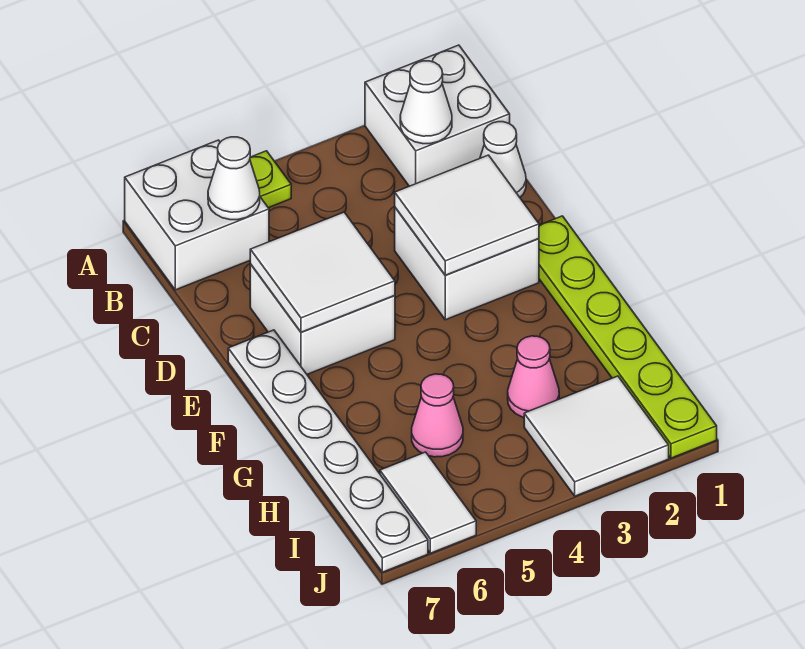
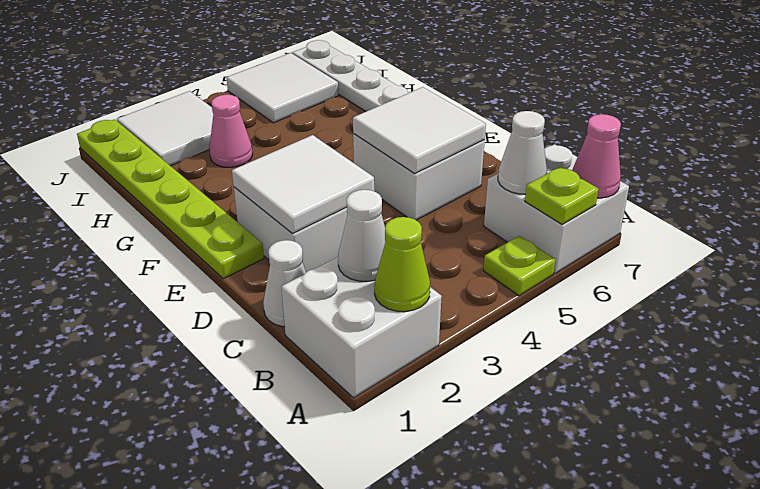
none -> lime cone A2 level 2
none -> lime plate A6 level 2
pink cone H5 level 1 -> pink cone A7 level 2
white tile I6:J6 level 1 -> white tile I5:J6 level 1

